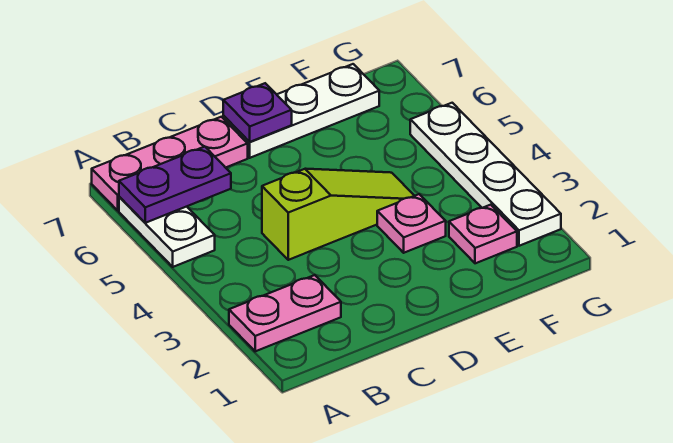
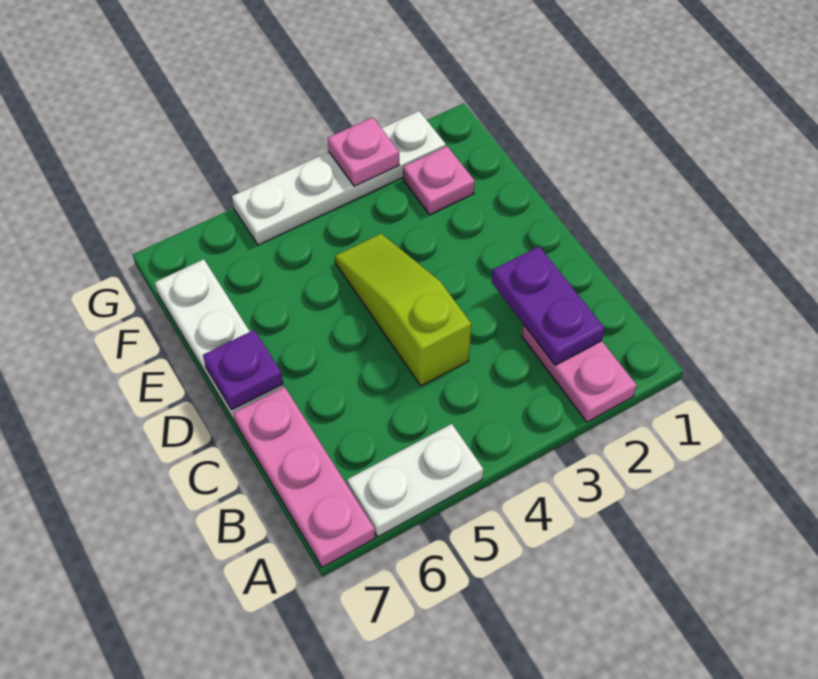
purple plate A6:B6 level 2 -> purple plate B2:C2 level 2
pink plate E3 level 1 -> pink plate G3 level 2

